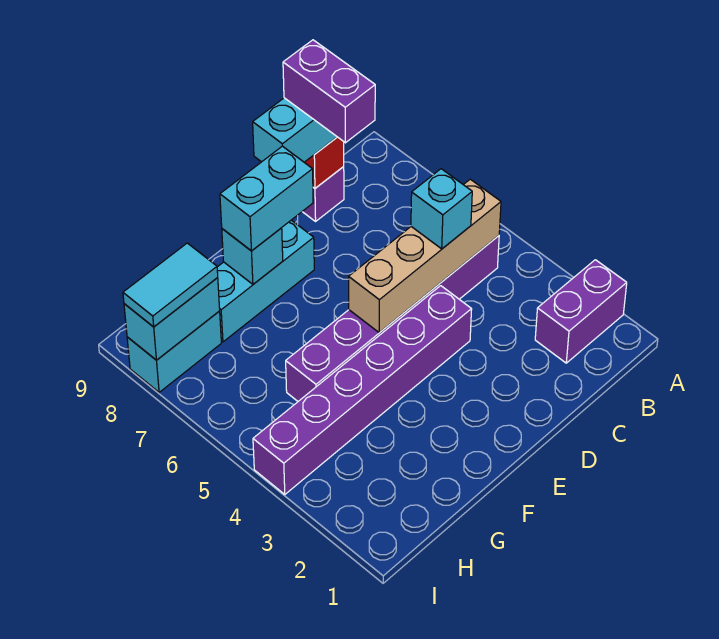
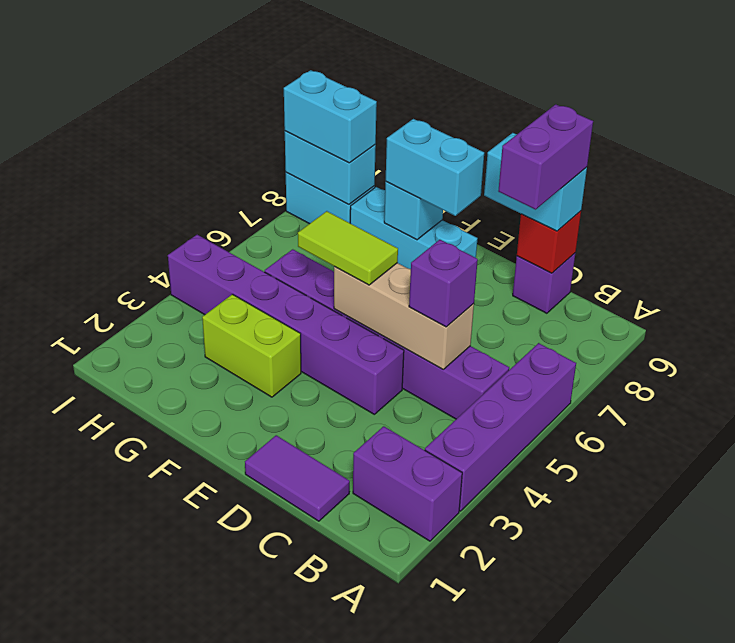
none -> purple brick A3:A6 level 1
tan brick B5:E5 level 2 -> tan brick C5:E5 level 2
none -> purple tile C1:D1 level 1
cyan brick C5 level 3 -> purple brick C5 level 3
none -> lime tile E5:F5 level 3
none -> lime brick F3:G3 level 1
cyan tile H8:I8 level 3 -> cyan brick H8:I8 level 3

